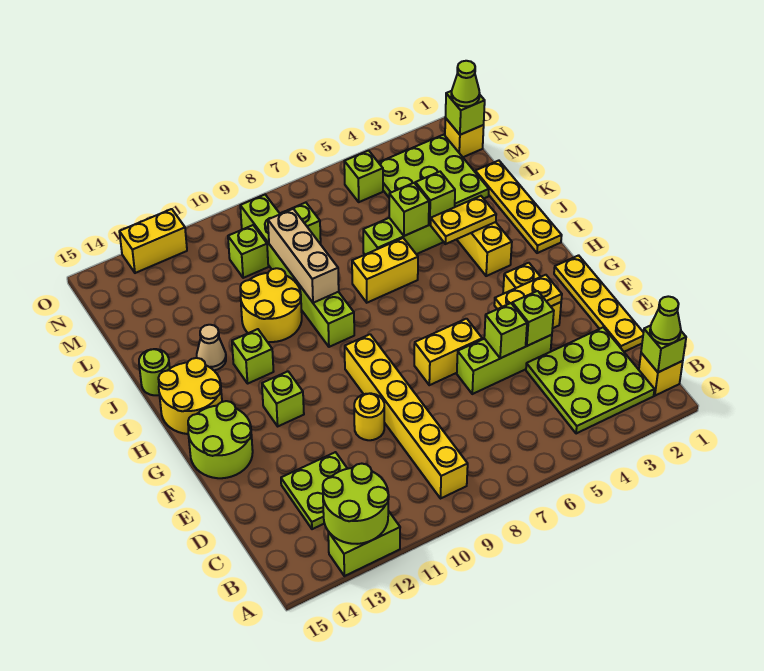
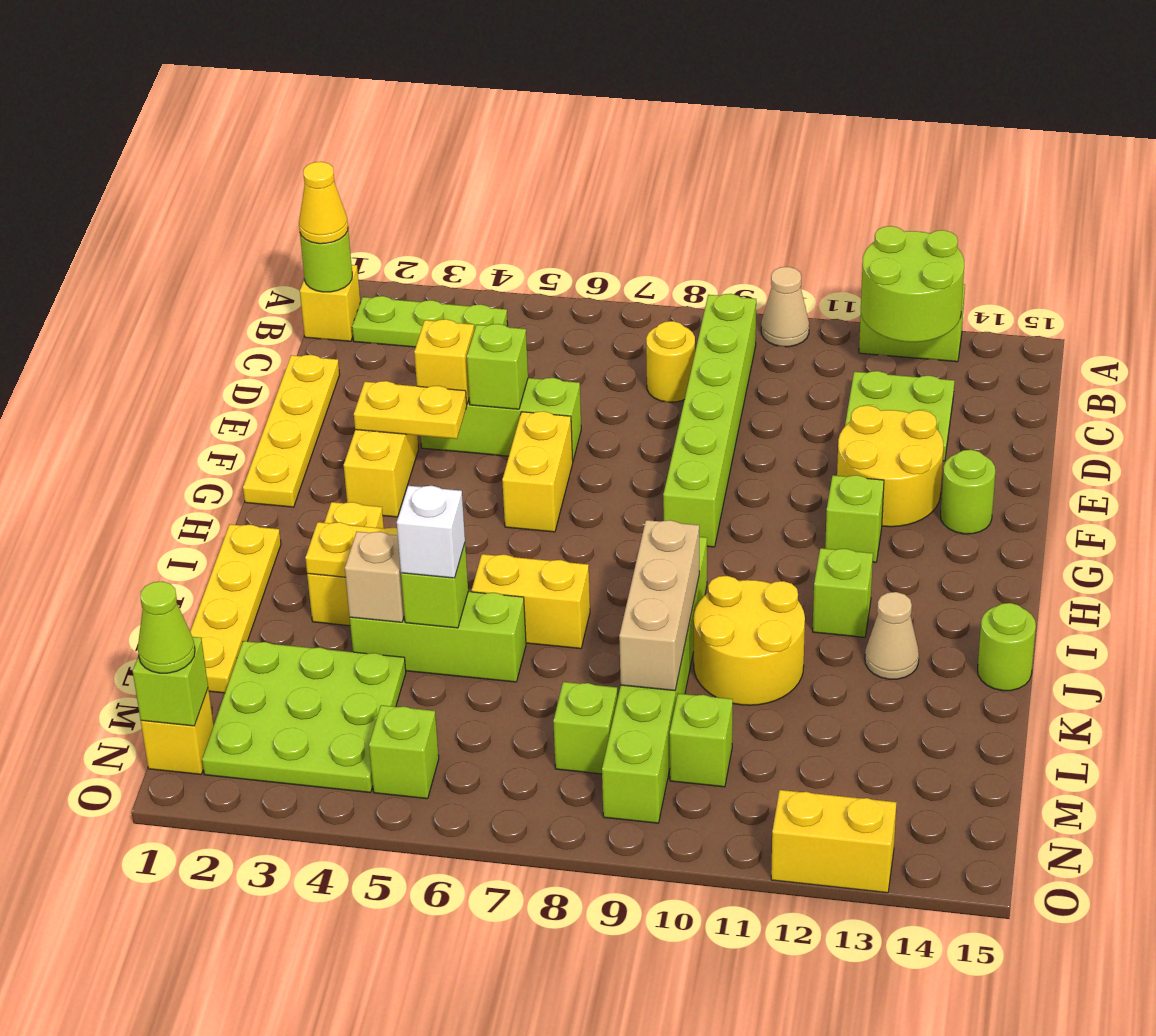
none -> tan cone A10 level 1
lime brick B1 level 2 -> lime round brick B1 level 2
lime cone B1 level 3 -> yellow cone B1 level 3
lime plate B2:D4 level 1 -> lime plate B2:B4 level 1
yellow brick B9:G9 level 1 -> lime brick B9:G9 level 1
lime brick E4 level 2 -> yellow brick E4 level 2
yellow round brick E10 level 1 -> yellow round brick C8 level 1
yellow brick F6:F7 level 1 -> yellow brick F6:G6 level 1
lime round brick F14:G15 level 1 -> lime round brick F14 level 1
yellow round brick H14:I15 level 1 -> yellow round brick E12:F13 level 1
lime brick K4 level 2 -> tan brick K4 level 2
none -> white brick K5 level 3

